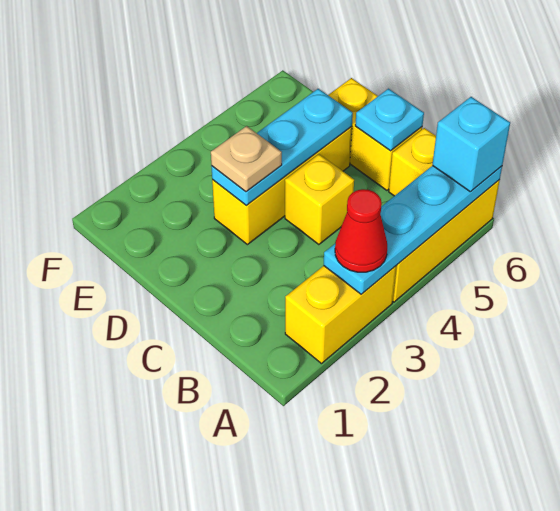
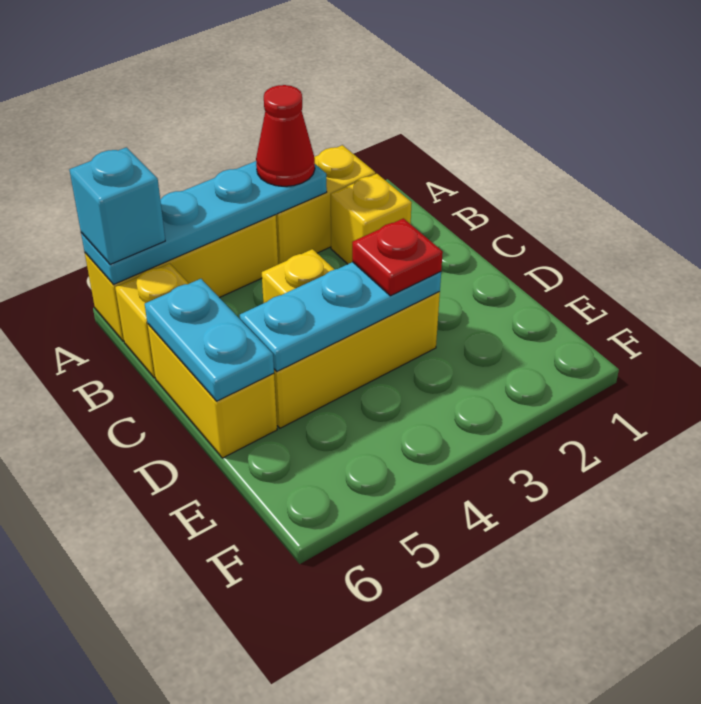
none -> yellow brick B2 level 1
cyan plate C6 level 2 -> cyan plate C6:D6 level 2
tan plate D3 level 3 -> red plate D3 level 3

